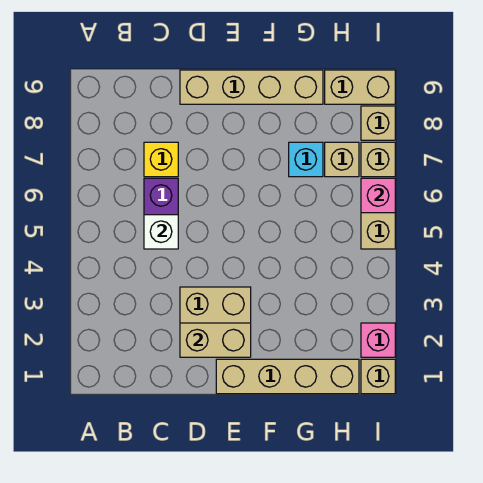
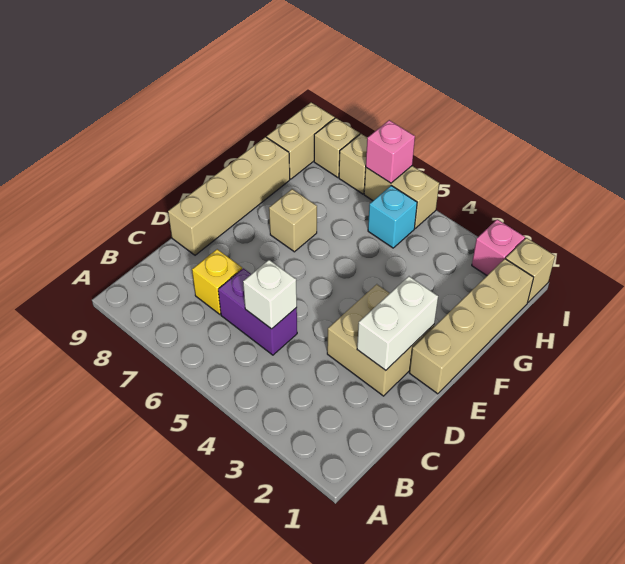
tan brick D2:E2 level 2 -> white brick D2:E2 level 2
cyan brick G7 level 1 -> cyan brick H5 level 1
tan brick H7 level 1 -> tan brick F7 level 1

